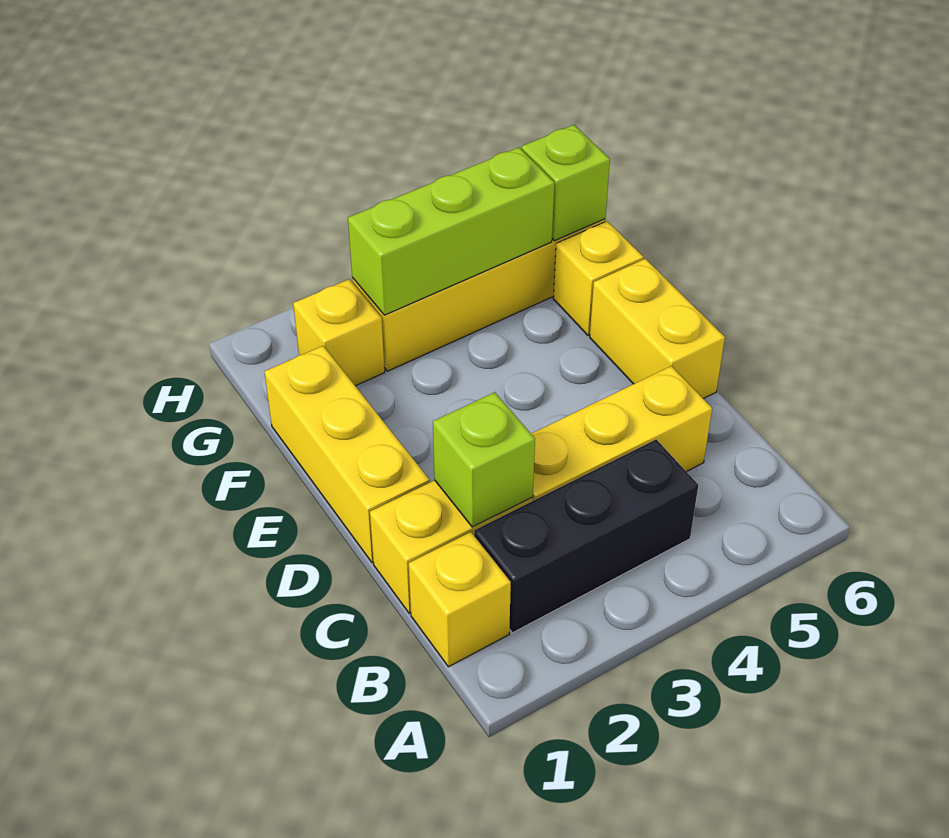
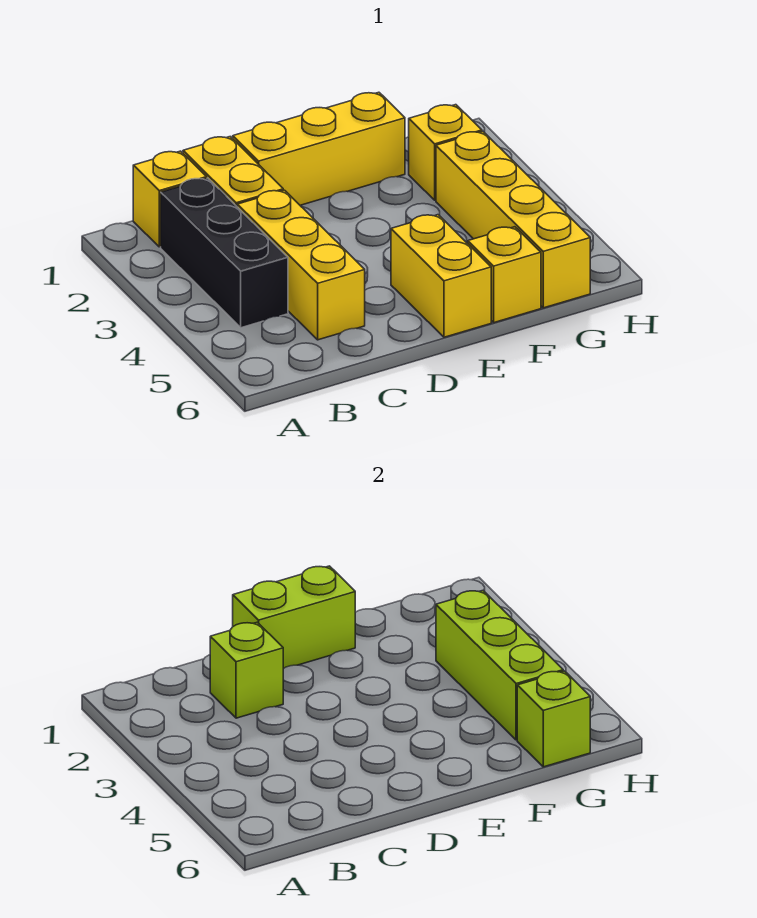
none -> lime brick D1:E1 level 2
yellow brick D6:E6 level 1 -> yellow brick E5:E6 level 1

